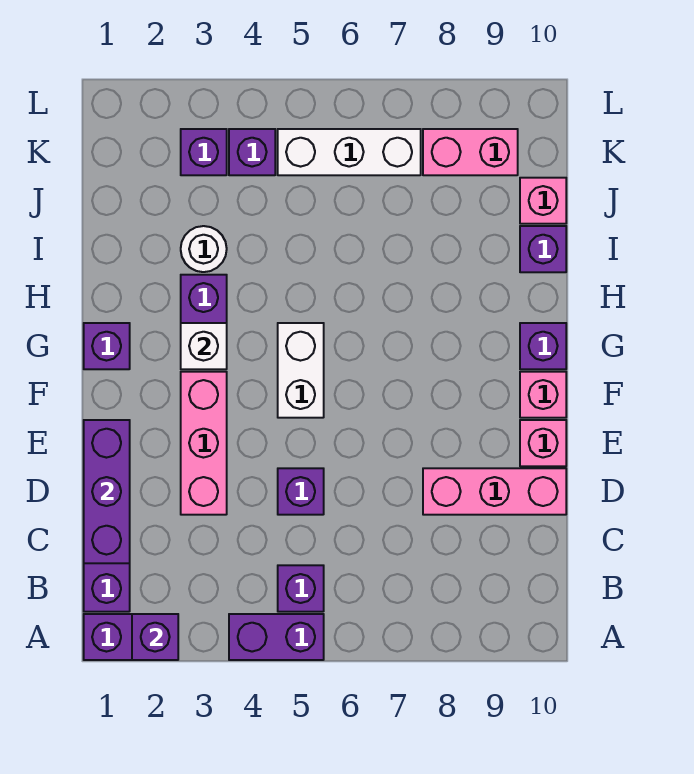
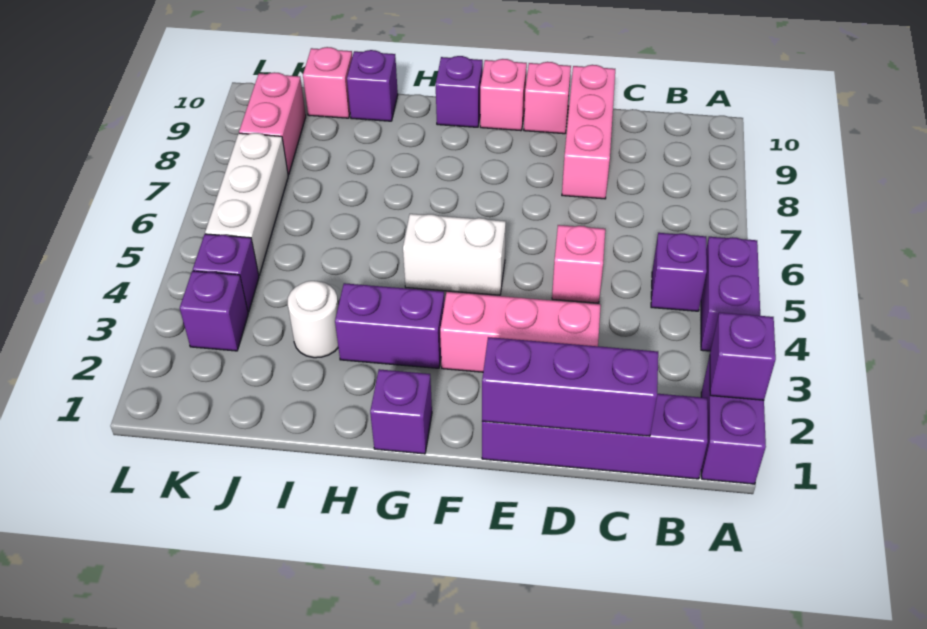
purple brick D5 level 1 -> pink brick D5 level 1
white brick G3 level 2 -> none

